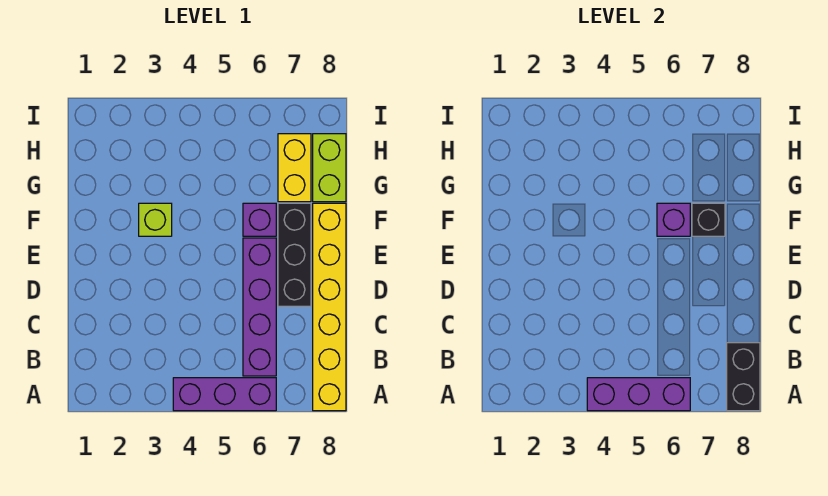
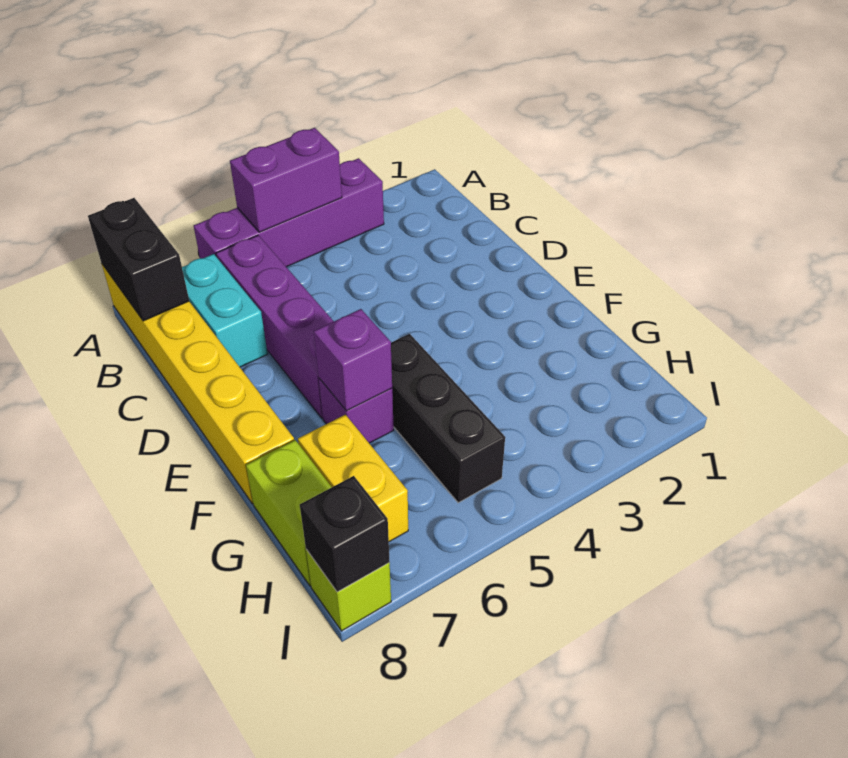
purple brick A4:A6 level 1 -> purple brick A3:A6 level 1
purple brick A4:A6 level 2 -> purple brick A4:A5 level 2
none -> cyan brick B7:C7 level 1
black brick D7:F7 level 1 -> black brick F5:H5 level 1
lime brick F3 level 1 -> lime brick I8 level 1
black brick F7 level 2 -> black brick I8 level 2

